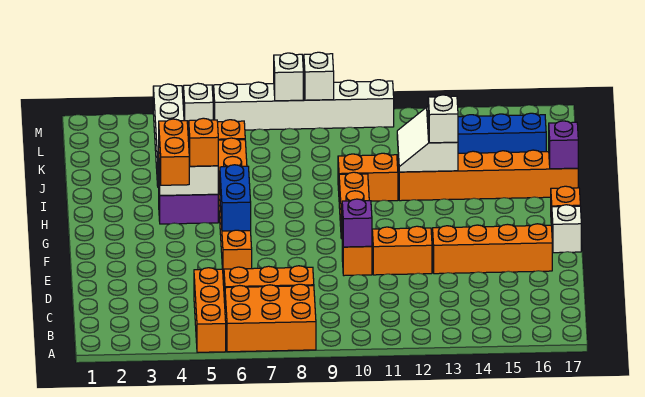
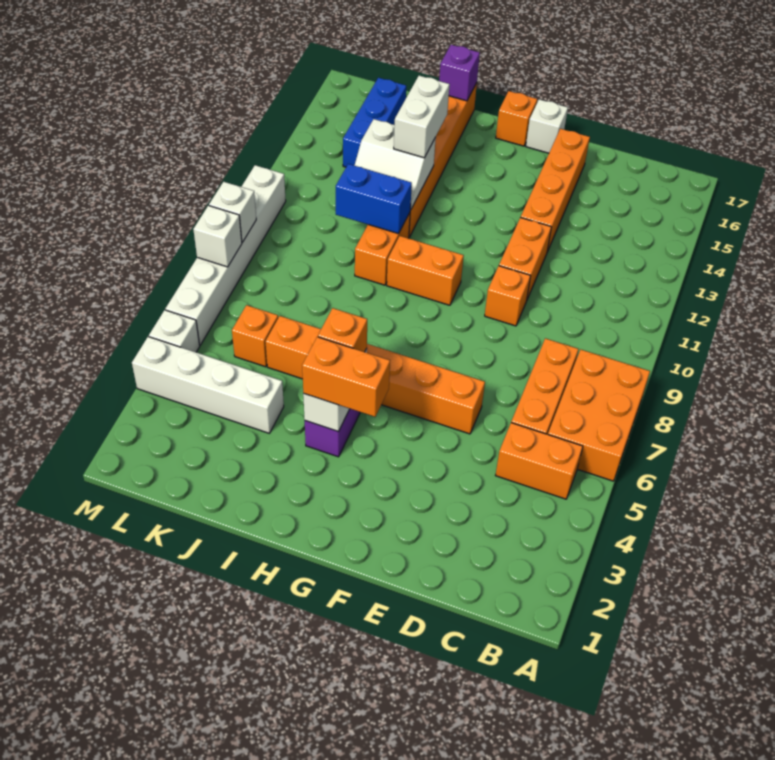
orange brick A5:C5 level 1 -> orange brick B5:C5 level 1
purple brick E10 level 2 -> none
blue brick F6:G6 level 2 -> blue brick I11:J11 level 2
white brick I13 level 3 -> white brick I13:I14 level 3

